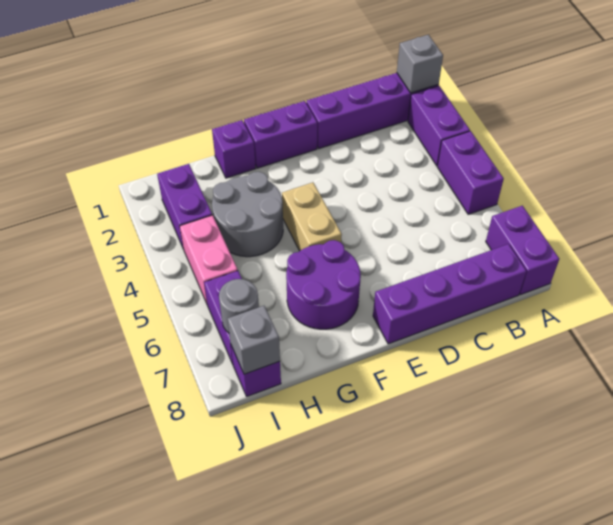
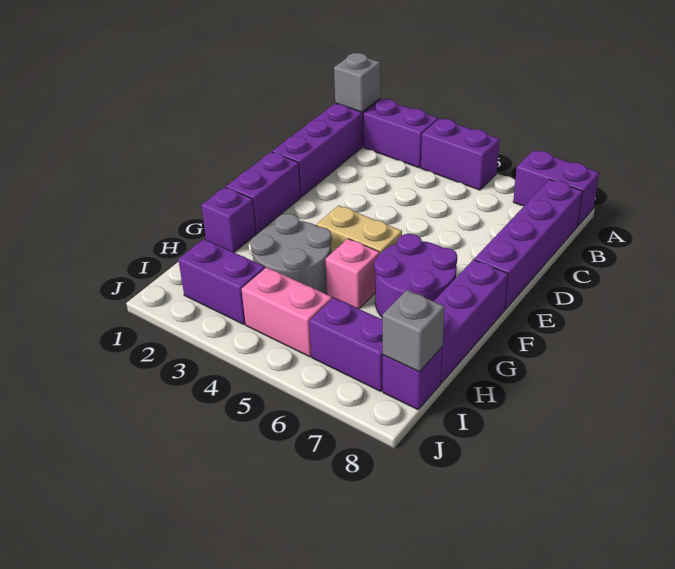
none -> purple brick F8:H8 level 1
none -> pink brick G5 level 1
grey round brick I7 level 2 -> none

